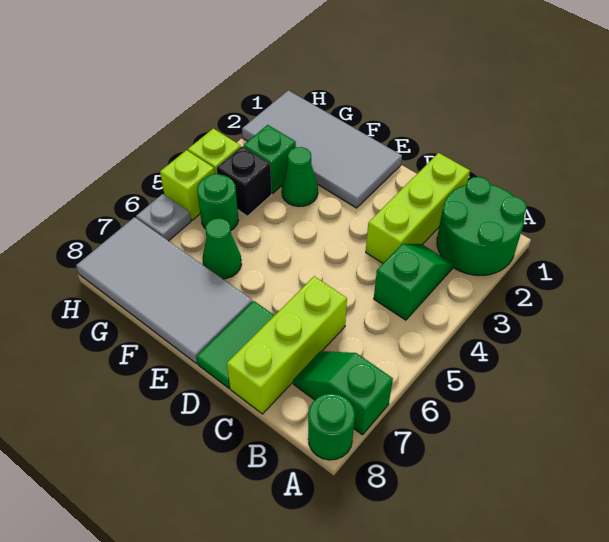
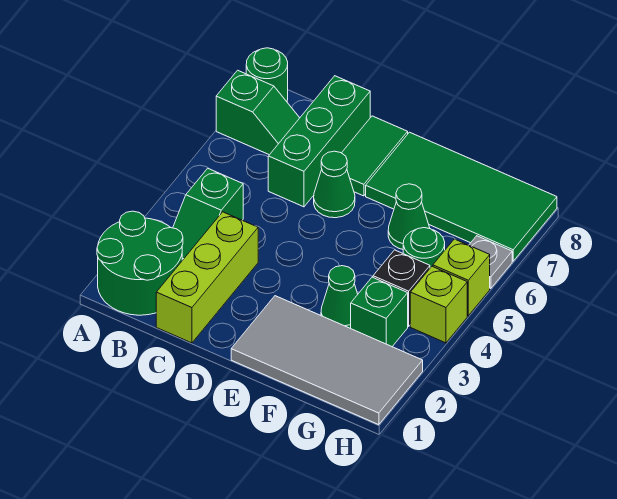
lime brick C6:C8 level 1 -> green brick C6:C8 level 1
none -> green cone D6 level 1
grey tile E7:H8 level 1 -> green tile E7:H8 level 1

